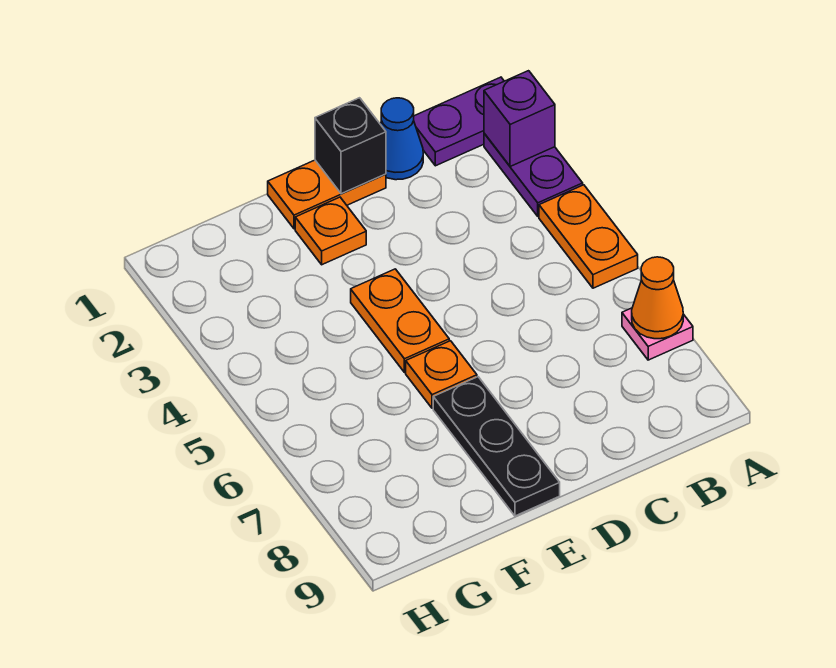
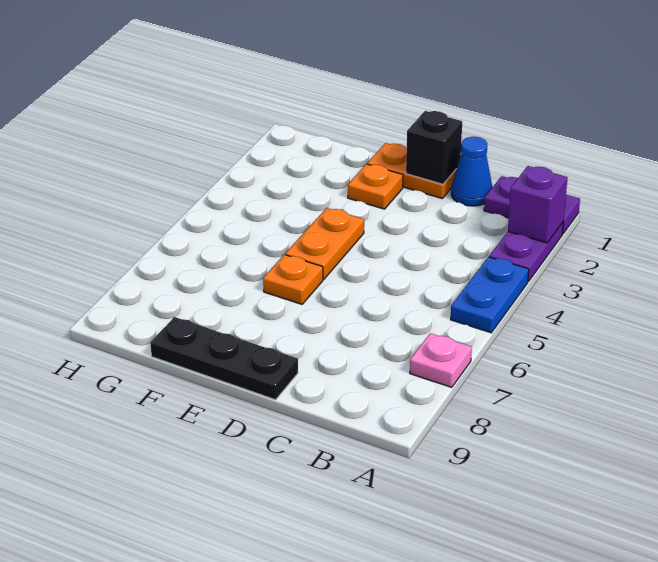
orange plate A4:A5 level 1 -> blue plate A4:A5 level 1
orange cone A7 level 2 -> none
black plate E7:E9 level 1 -> black plate D9:F9 level 1

